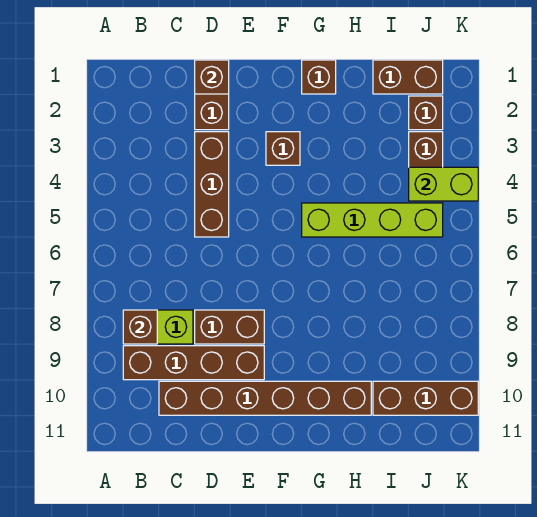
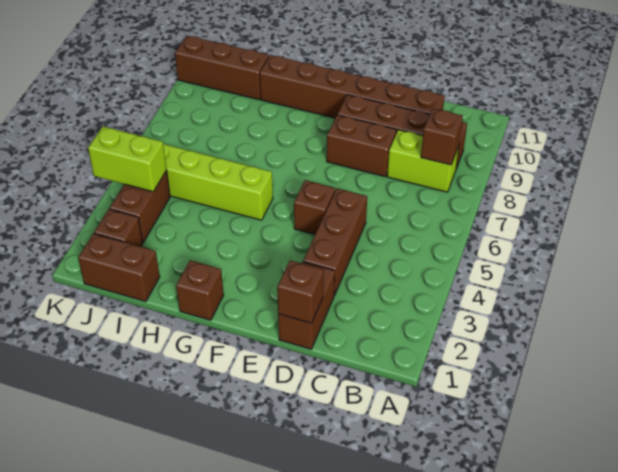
brown brick F3 level 1 -> brown brick E5 level 1

